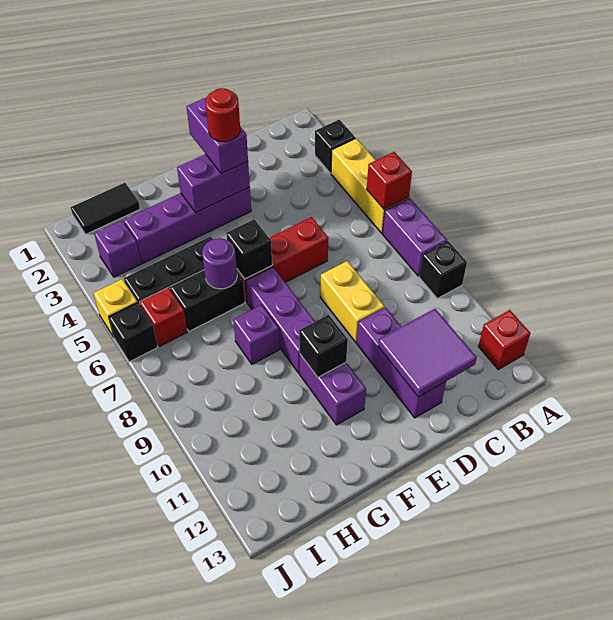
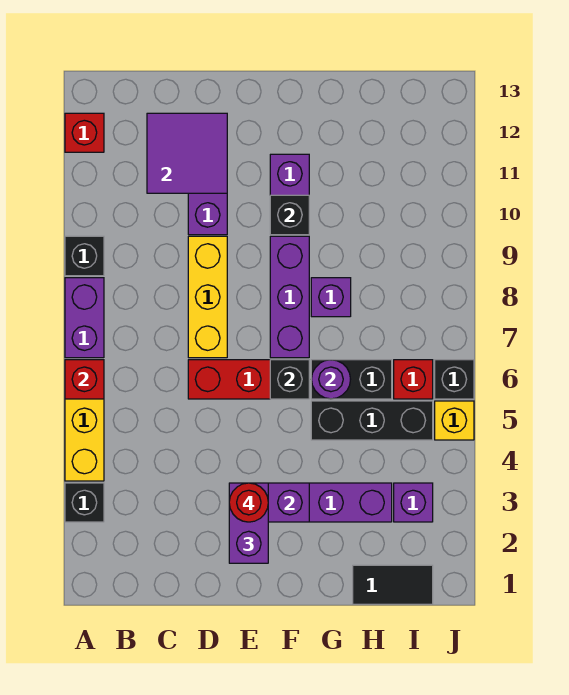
yellow brick D8:D9 level 1 -> yellow brick D7:D9 level 1

